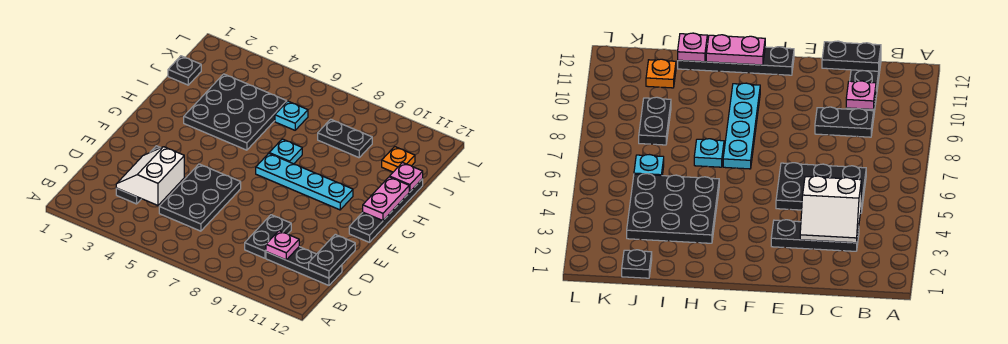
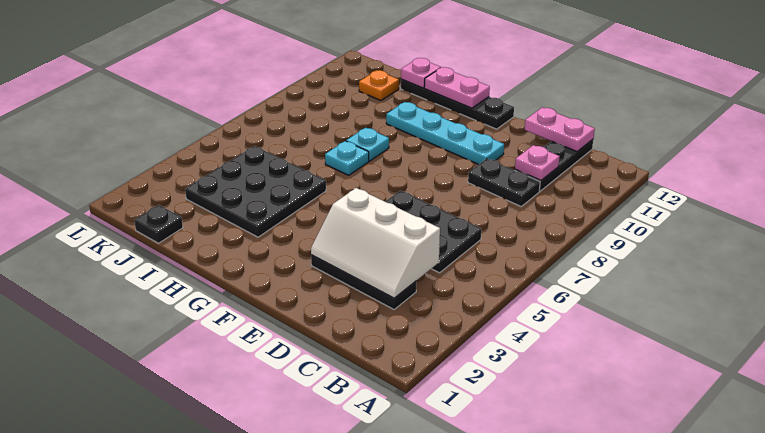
white slope C3:D4 level 2 top 4 -> white slope C3:E4 level 2 top 4
black plate C12:D12 level 2 -> pink plate C12:D12 level 2
cyan plate G7:G10 level 1 -> cyan plate E10:H10 level 1
cyan plate J6 level 1 -> cyan plate H8 level 1
black plate J8:J9 level 1 -> none

